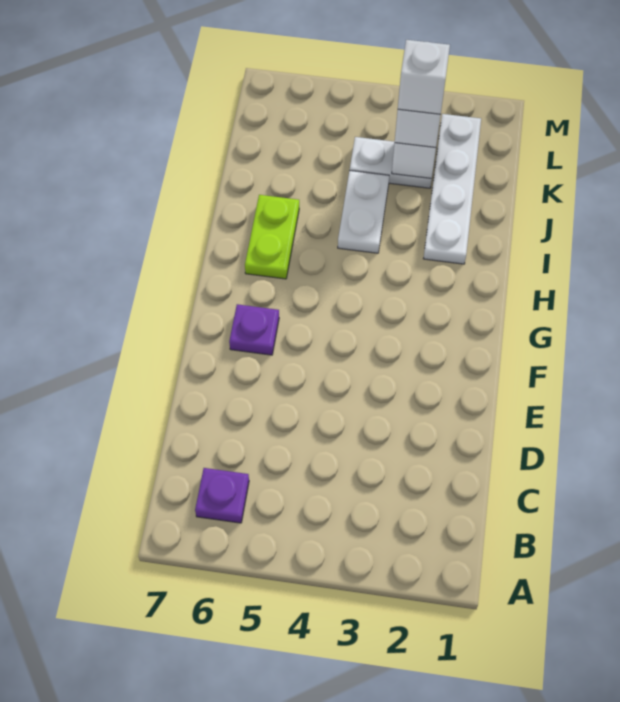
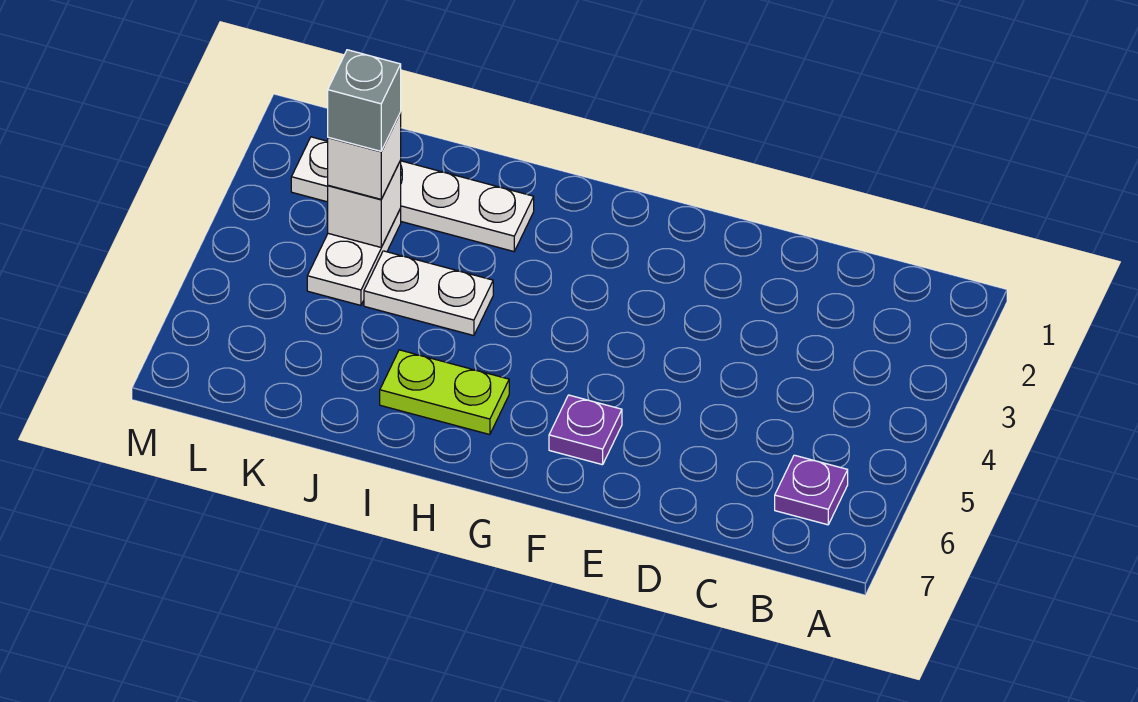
white brick K3 level 4 -> grey brick K3 level 4

